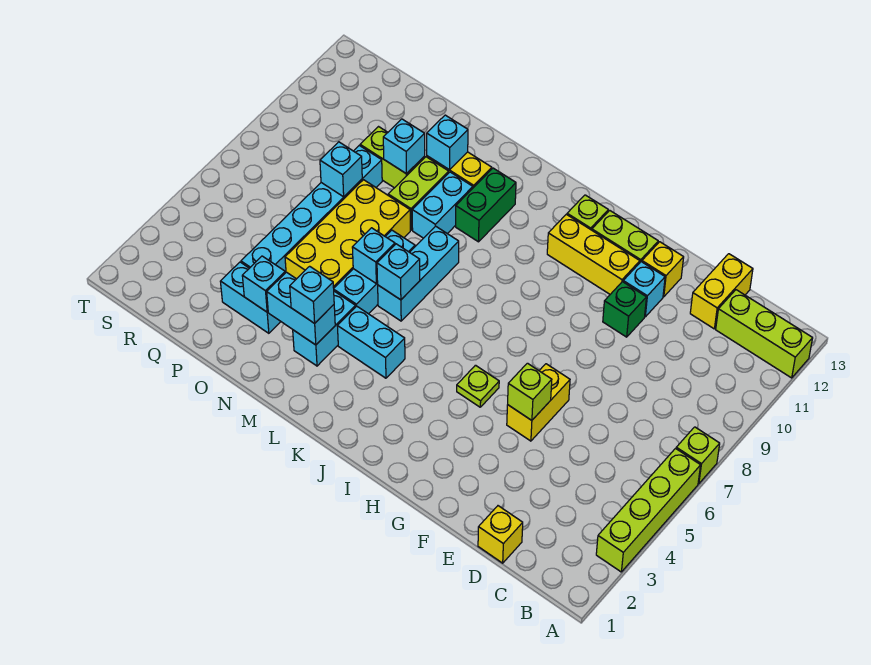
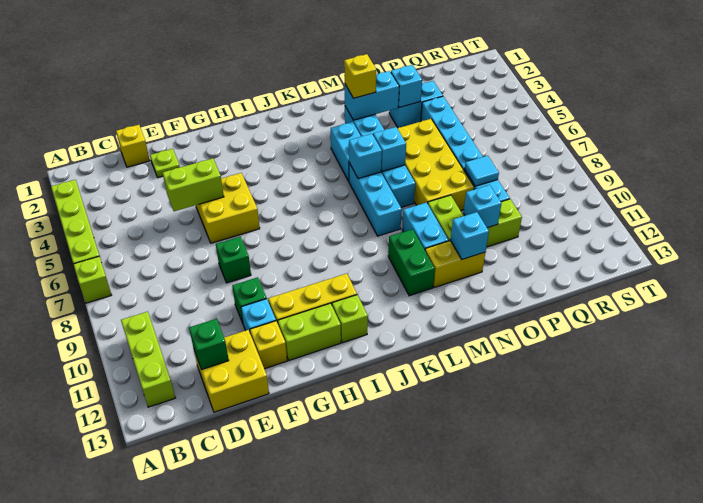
lime brick A12:C12 level 1 -> lime brick B10:B12 level 1
yellow brick D12:D13 level 1 -> yellow brick D12:E13 level 1
none -> green brick D12 level 2
yellow brick F5:F6 level 1 -> yellow brick F5:G6 level 1
lime brick F5 level 2 -> lime brick E5:F5 level 2
none -> green brick F8 level 1
lime plate H5 level 1 -> lime plate E2 level 1
cyan brick K4:L4 level 1 -> cyan brick L4:L5 level 1
cyan brick M3 level 3 -> yellow brick M3 level 3
cyan brick P8 level 2 -> cyan tile P8 level 2

